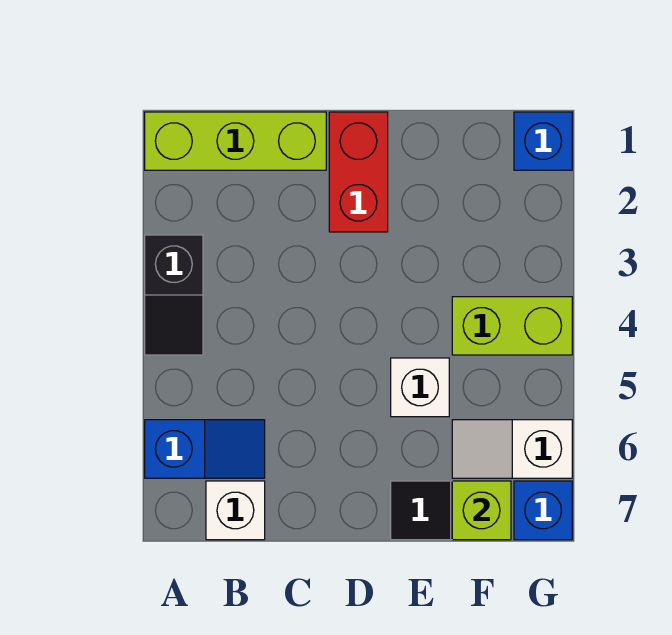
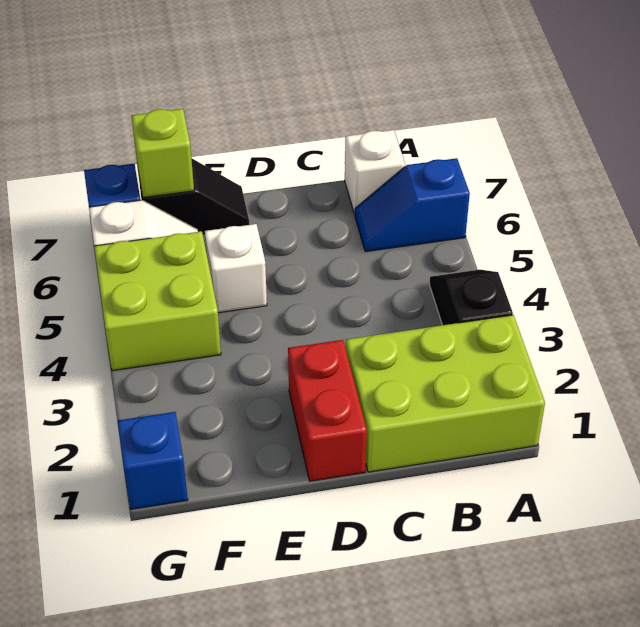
lime brick A1:C1 level 1 -> lime brick A1:C2 level 1
lime brick F4:G4 level 1 -> lime brick F4:G5 level 1

